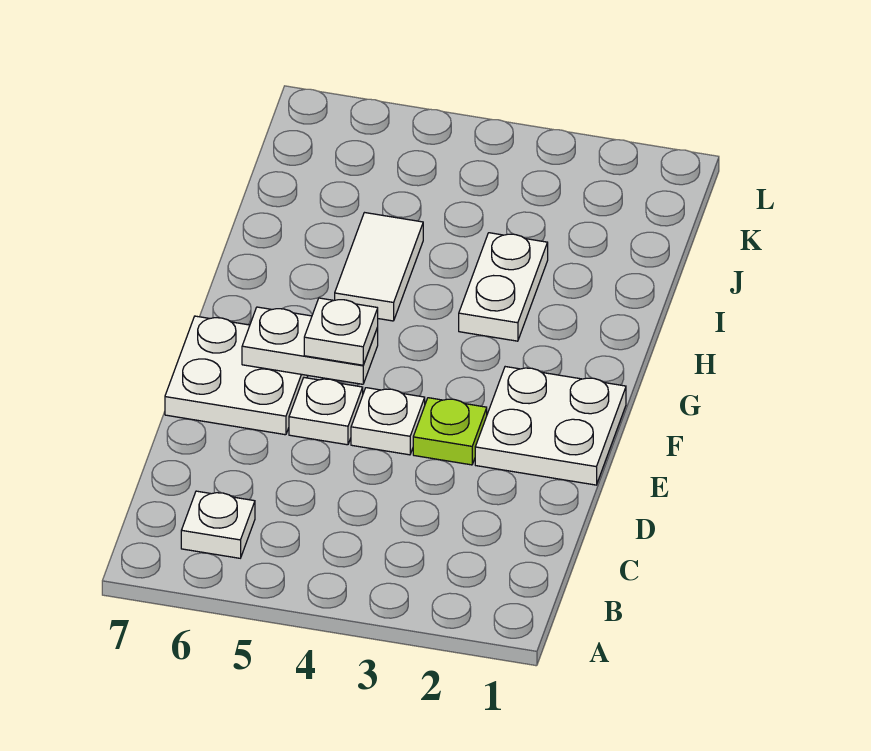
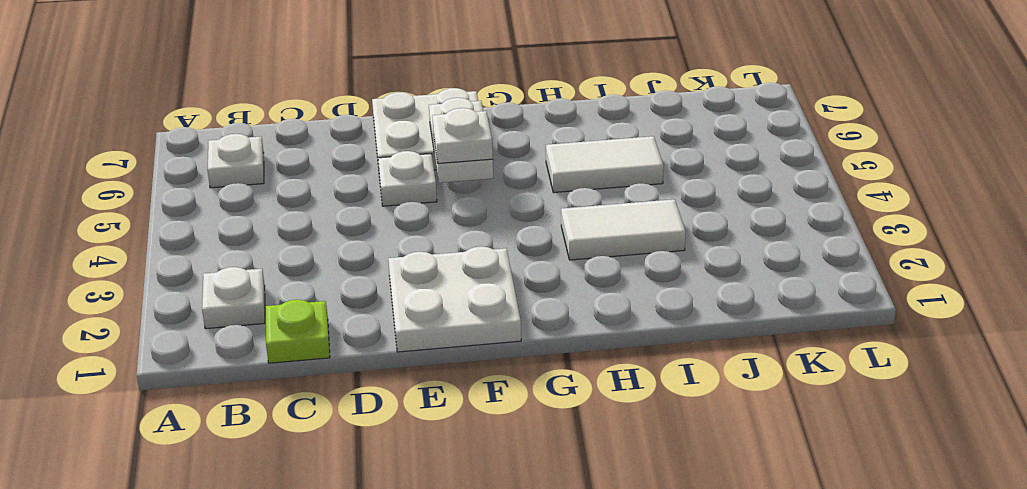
lime plate E3 level 1 -> lime plate C1 level 1
white plate E4 level 1 -> white plate B2 level 1
white plate H3:I3 level 1 -> white tile H3:I3 level 1

